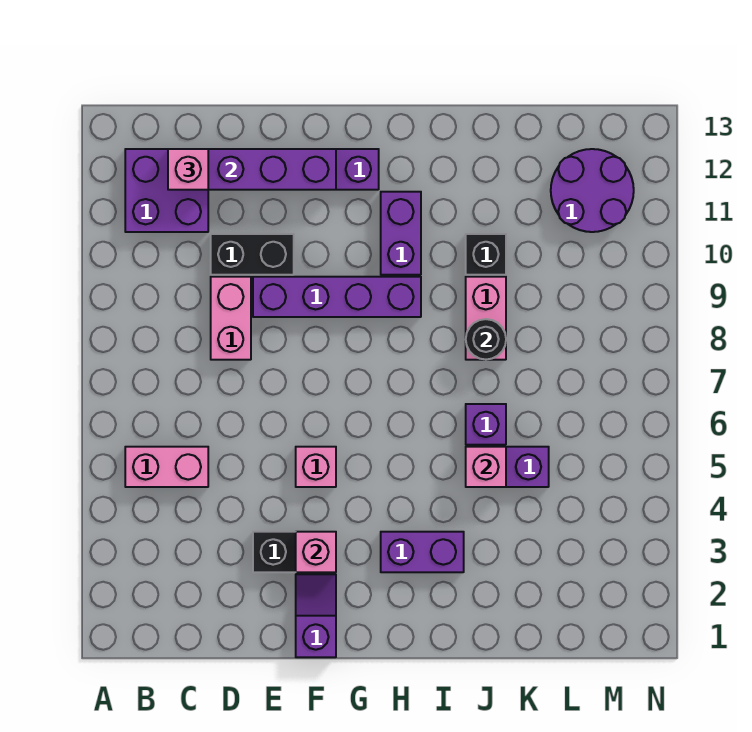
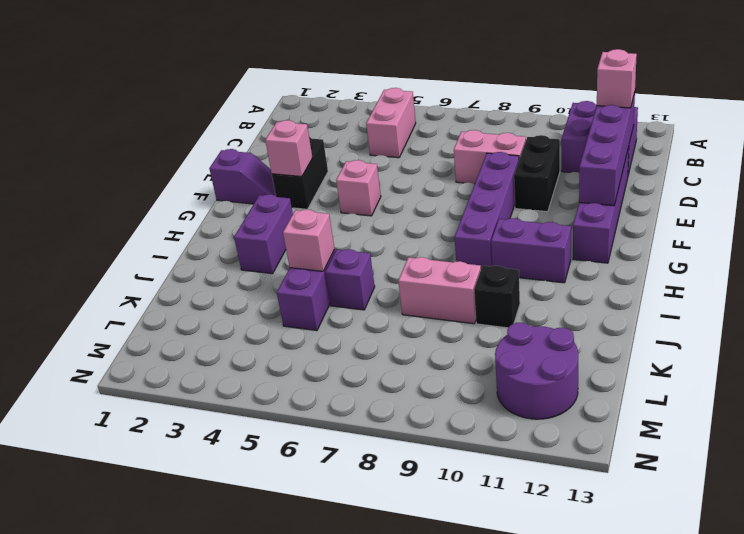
black round brick J8 level 2 -> none

